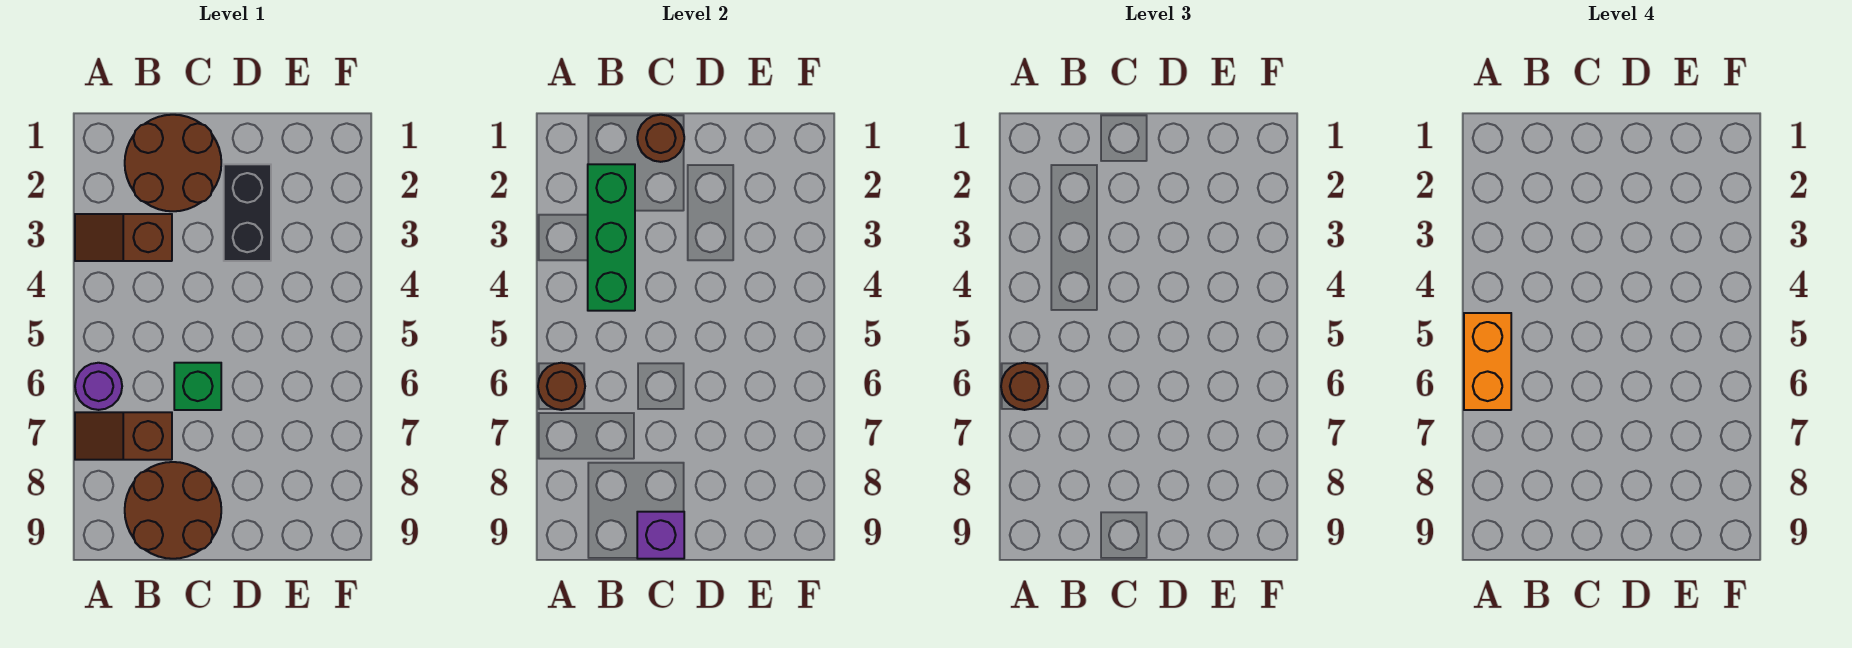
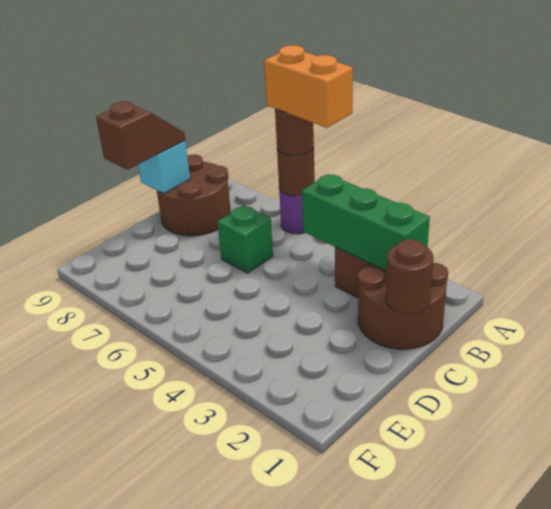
brown slope A7:B7 level 1 top B -> brown slope C9:D9 level 3 top D
purple brick C9 level 2 -> cyan brick C9 level 2
black brick D2:D3 level 1 -> none

